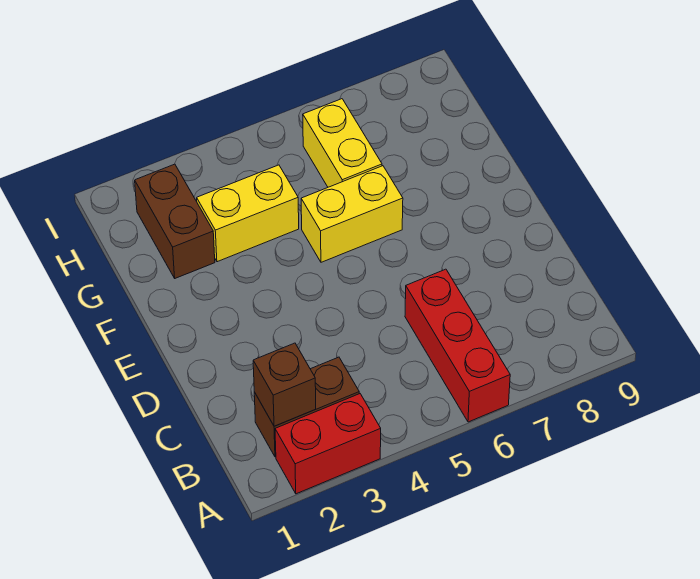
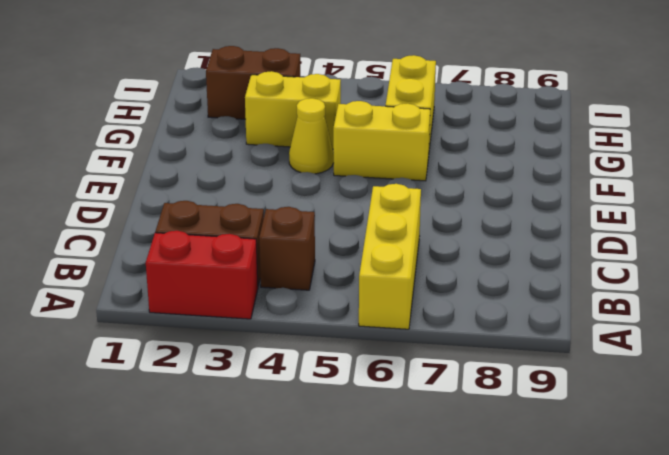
red brick A6:C6 level 1 -> yellow brick A6:C6 level 1
brown brick B2 level 2 -> brown brick B4 level 1
none -> yellow cone F4 level 1
brown brick G2:H2 level 1 -> brown brick H2:H3 level 1

